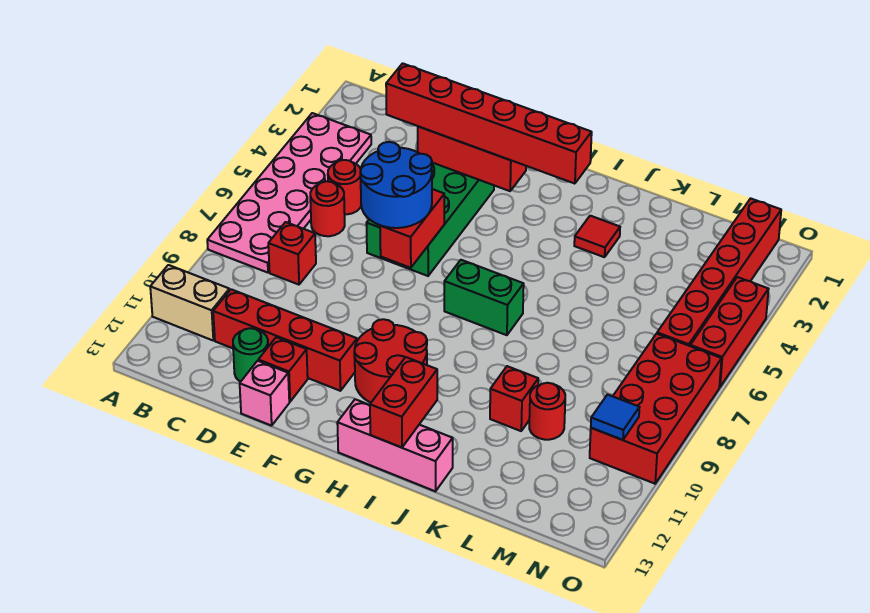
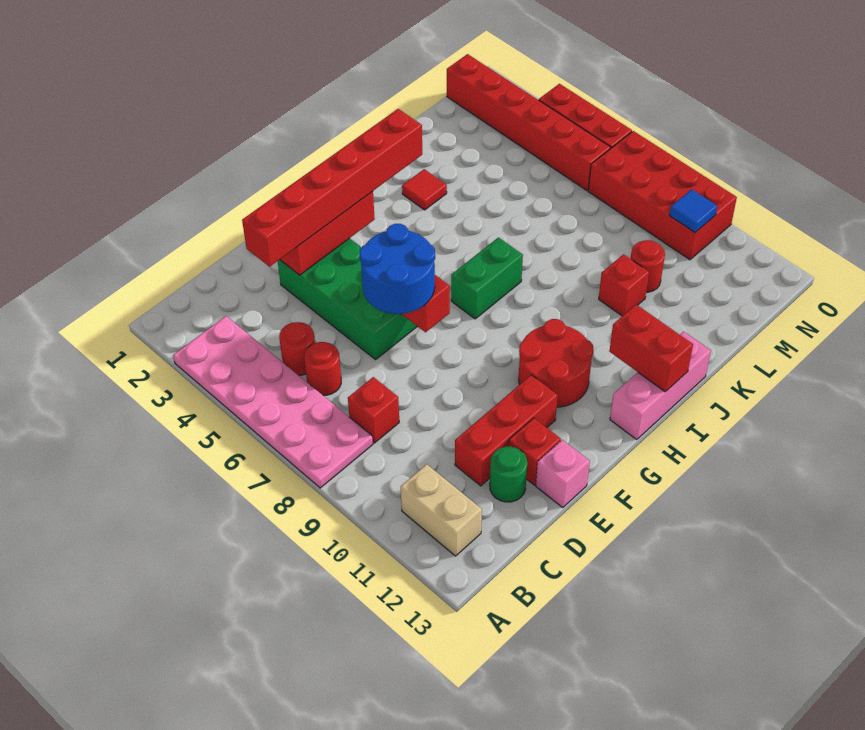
tan brick A11:B11 level 1 -> tan brick B11:B12 level 1
red brick C11:F11 level 1 -> red brick D11:F11 level 1

